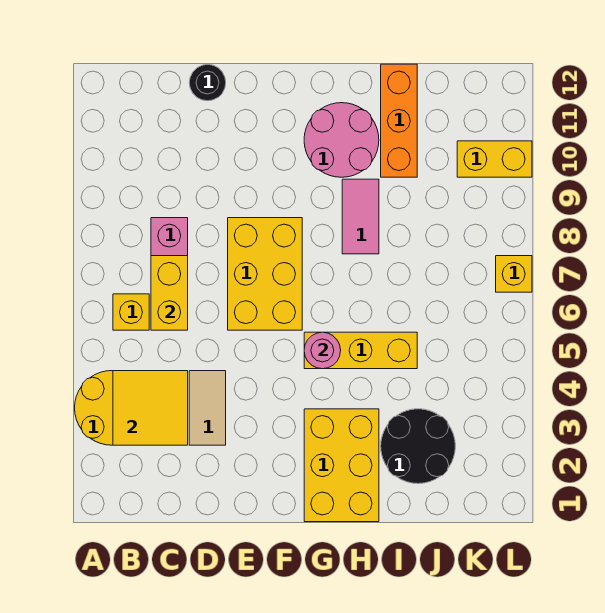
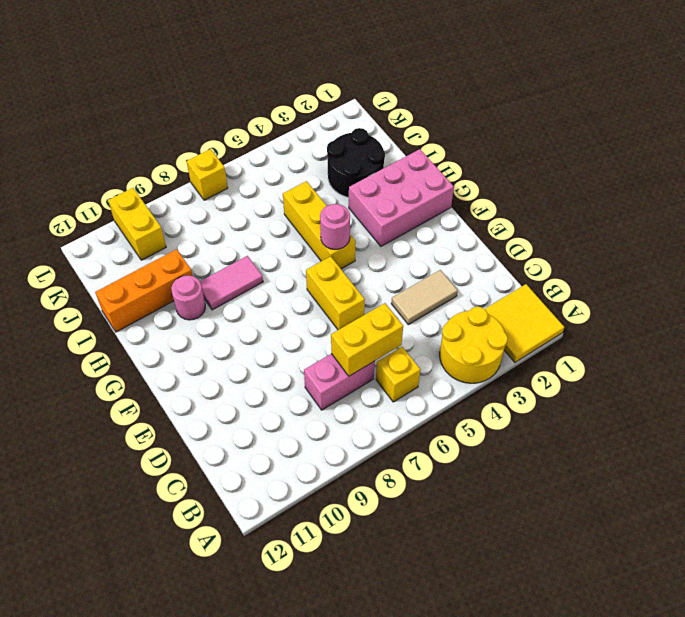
yellow tile B3:C4 level 2 -> yellow tile A1:B2 level 1
black round brick D12 level 1 -> none
yellow brick E6:F8 level 1 -> yellow brick E6:F6 level 1
yellow brick G1:H3 level 1 -> pink brick G1:H3 level 1
pink round brick G10:H11 level 1 -> pink round brick H10 level 1

